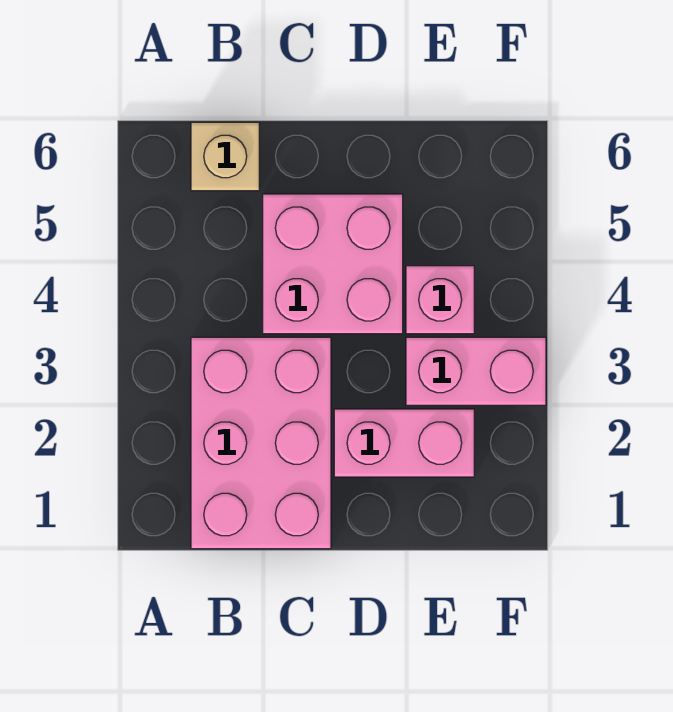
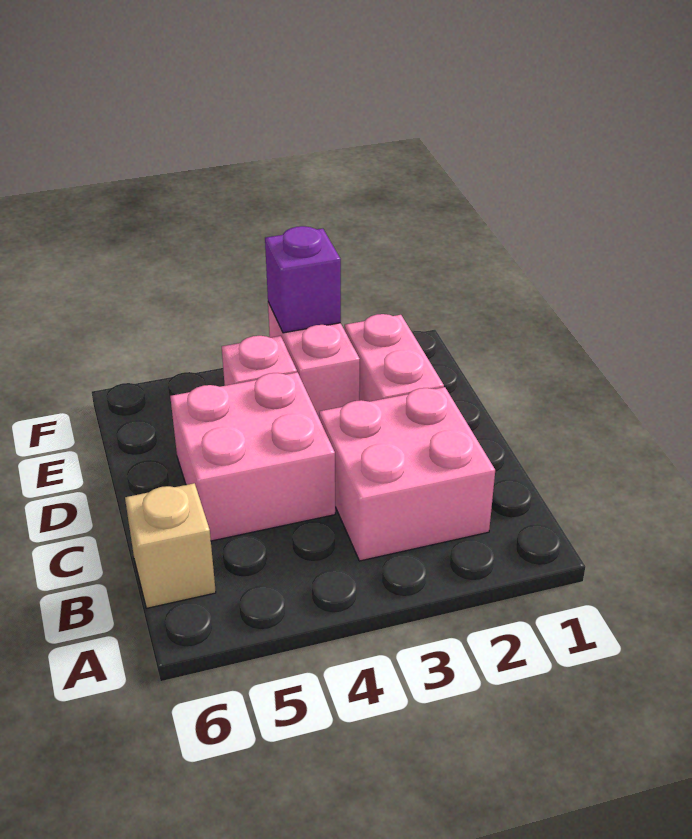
pink brick B1:C3 level 1 -> pink brick B2:C3 level 1
none -> purple brick F3 level 2

